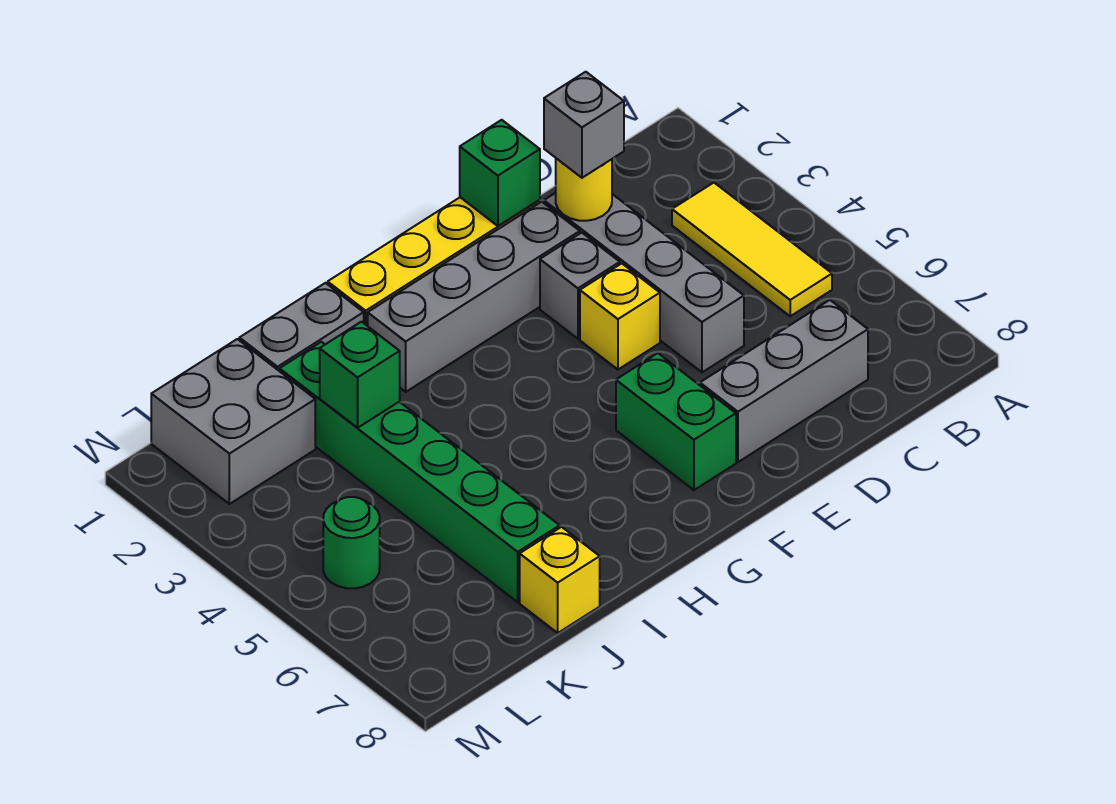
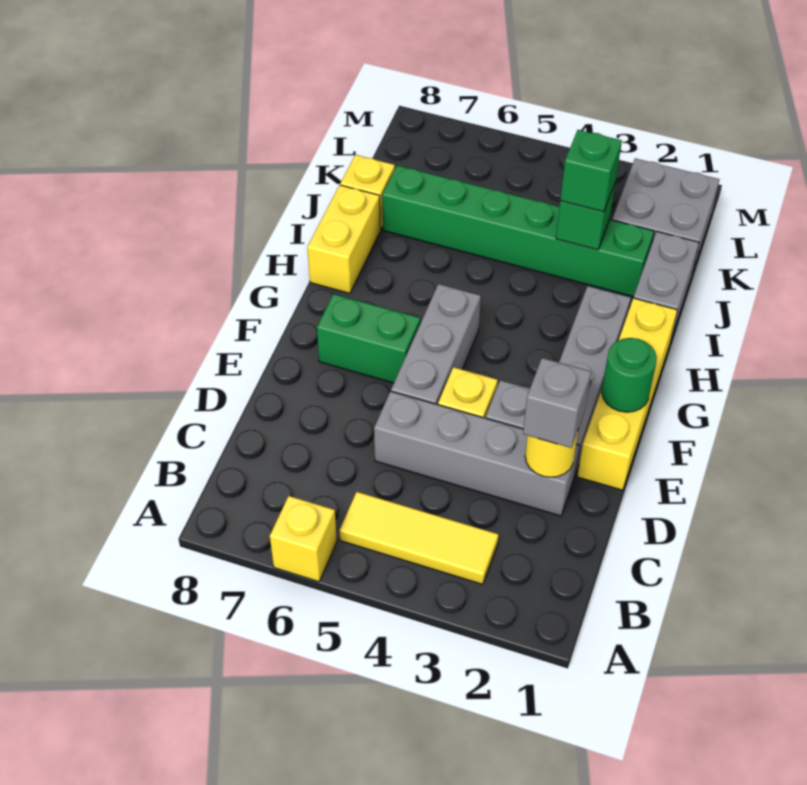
none -> yellow brick A6 level 1
grey brick C7:E7 level 1 -> grey brick E5:G5 level 1
green brick E1 level 2 -> green brick J3 level 3
none -> yellow brick H8:I8 level 1
green round brick L5 level 1 -> green round brick F1 level 2

